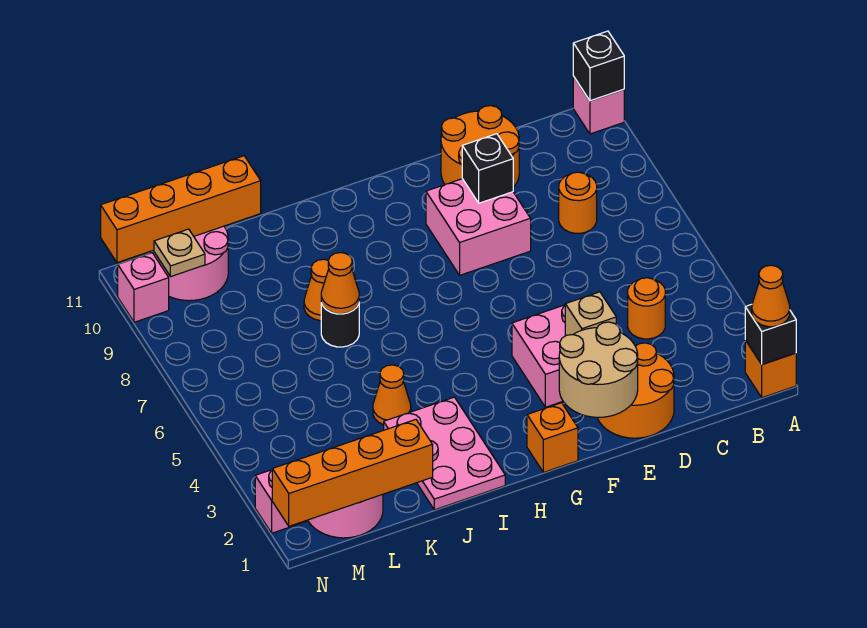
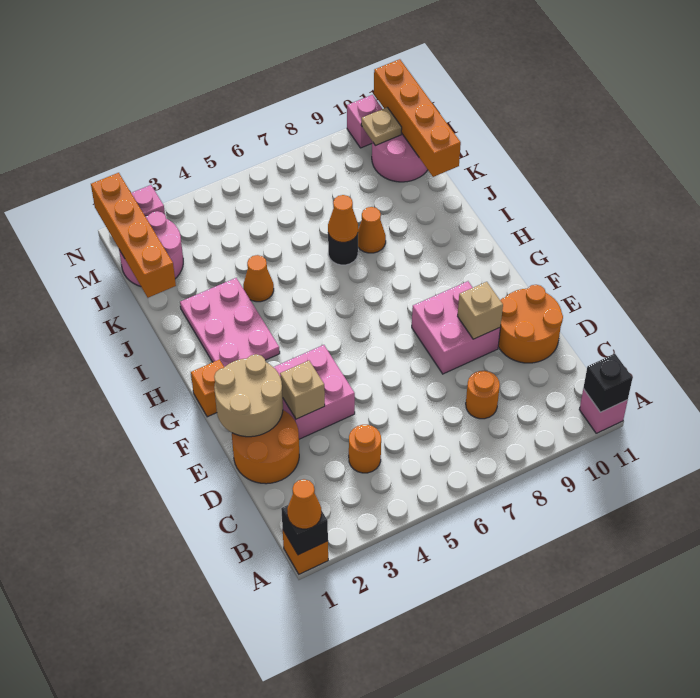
black brick E9 level 2 -> tan brick E9 level 2
pink plate I1:J3 level 1 -> pink plate H2:J3 level 1

